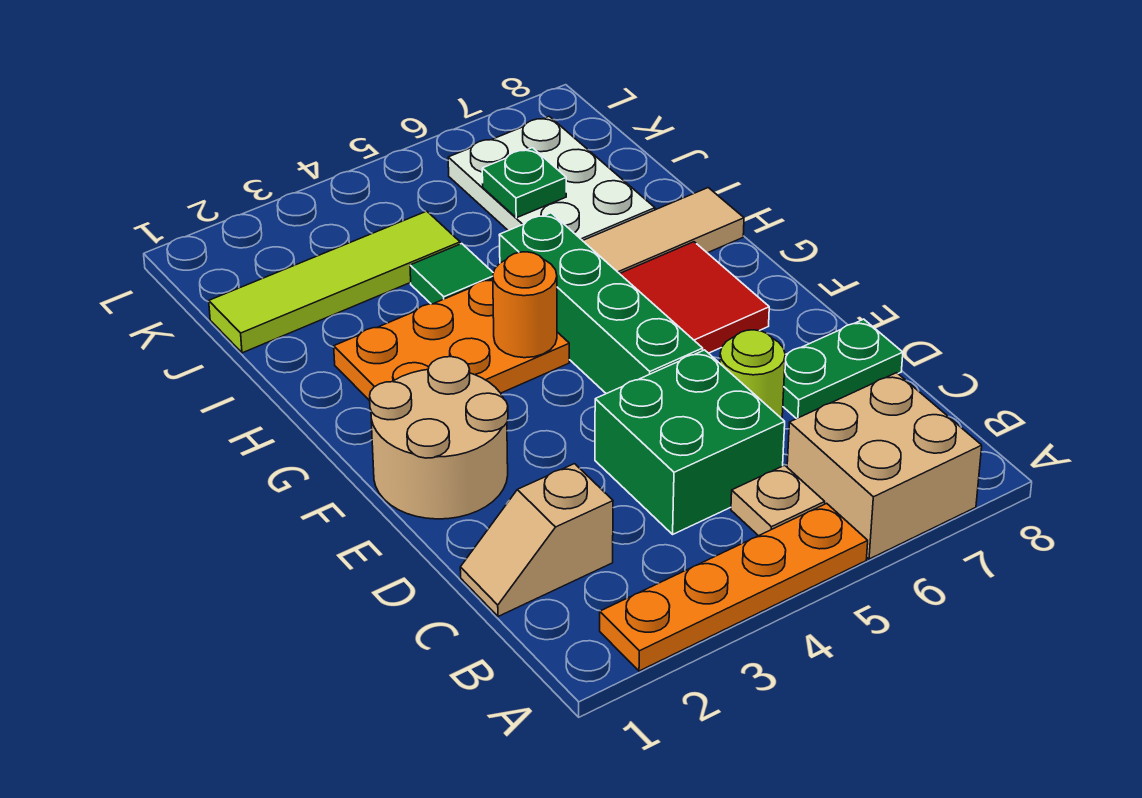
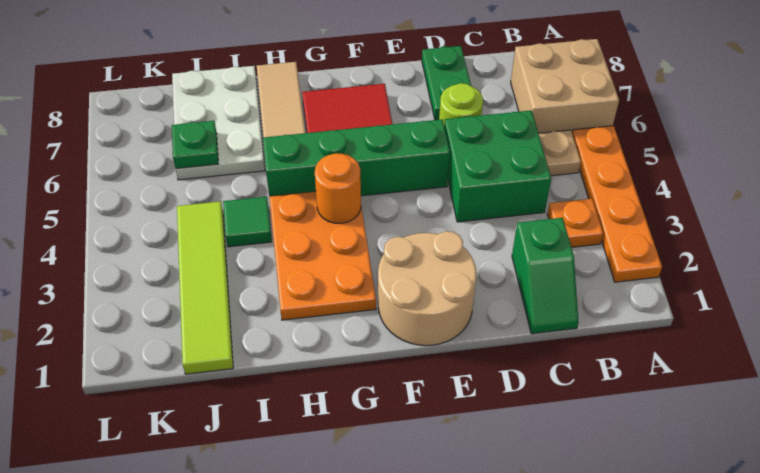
none -> orange plate B3 level 1
tan slope C1:C2 level 1 top 2 -> green slope C1:C2 level 1 top 2
white plate I6:K7 level 1 -> white plate I6:J8 level 1

